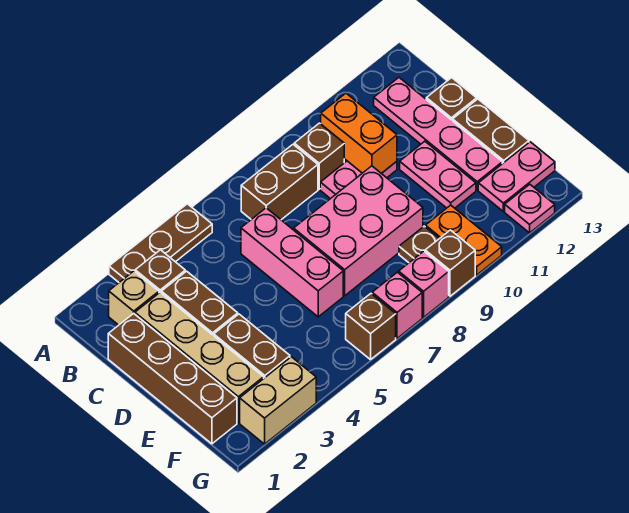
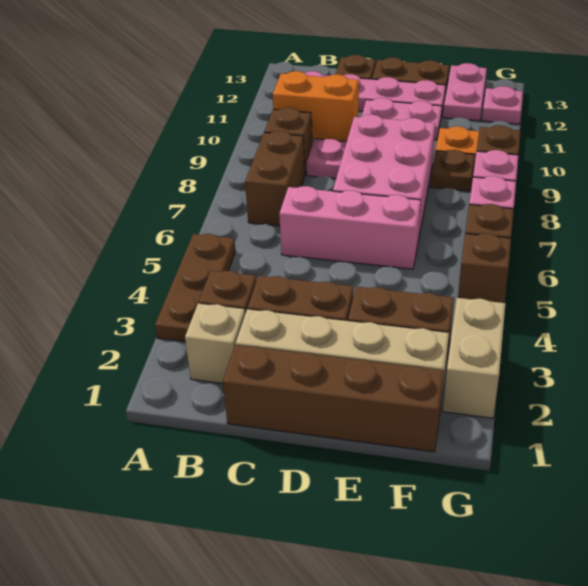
none -> brown brick G5 level 1

